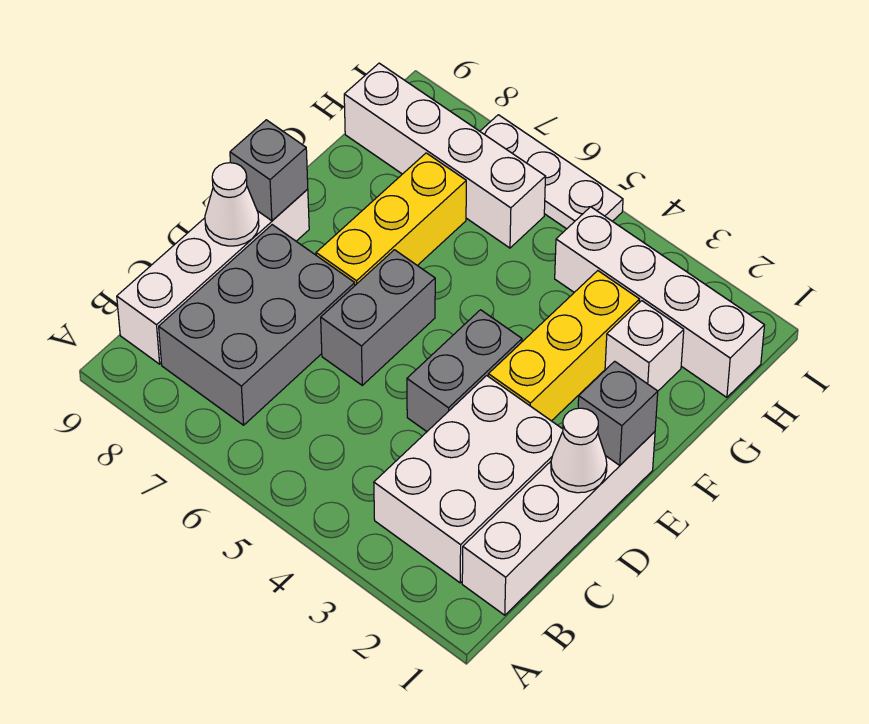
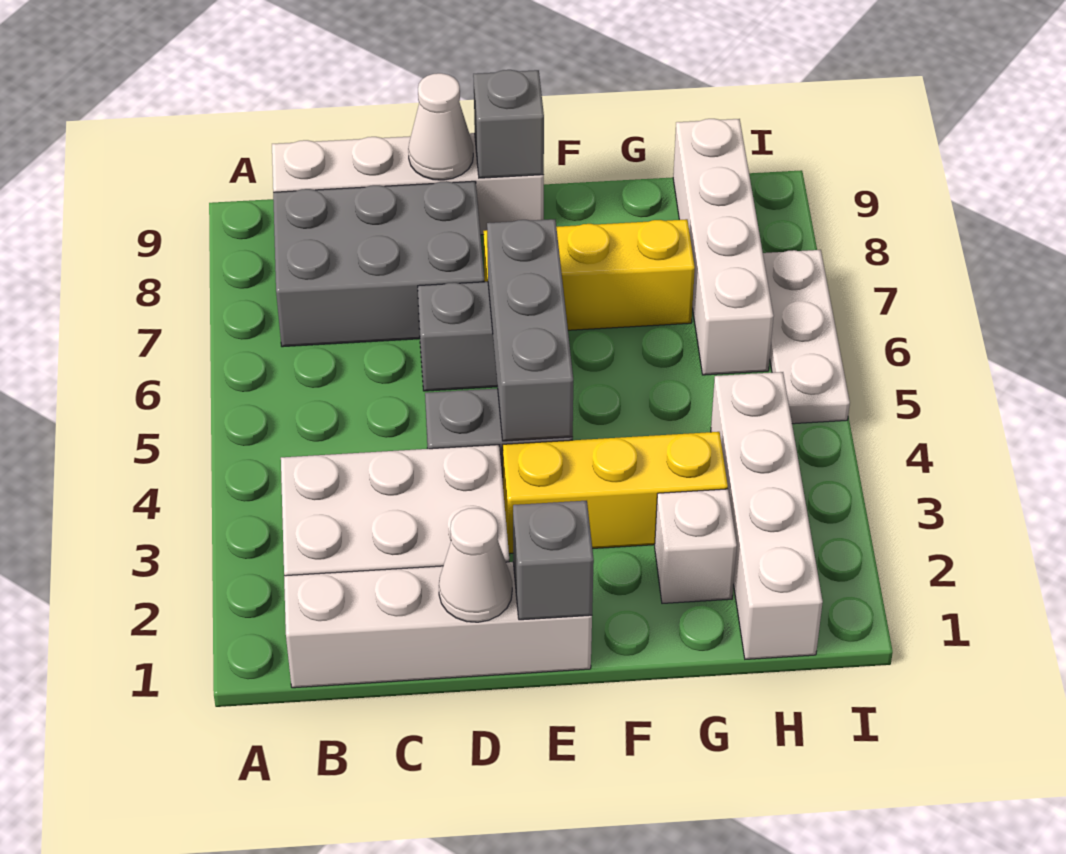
none -> grey brick E4:E6 level 2

